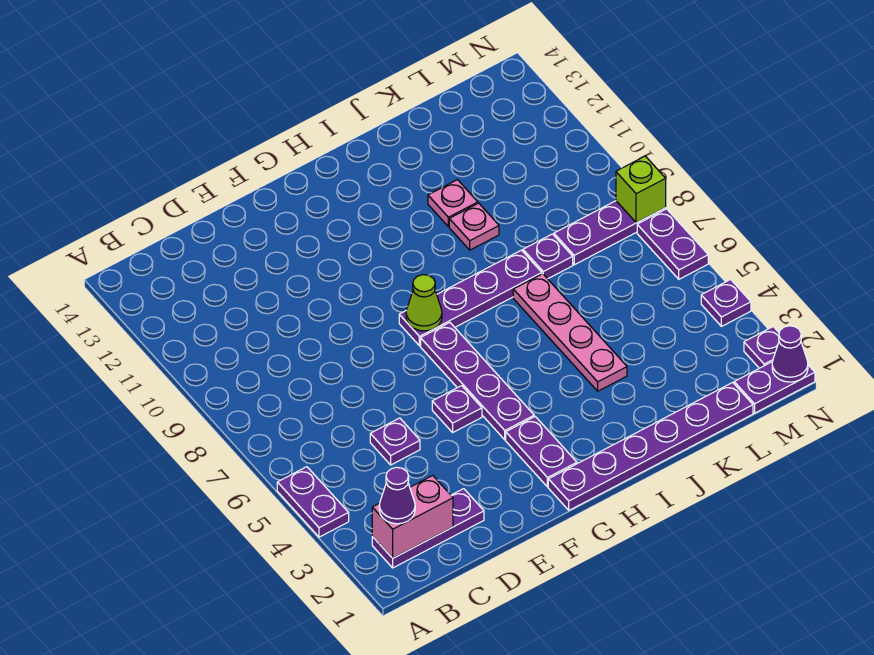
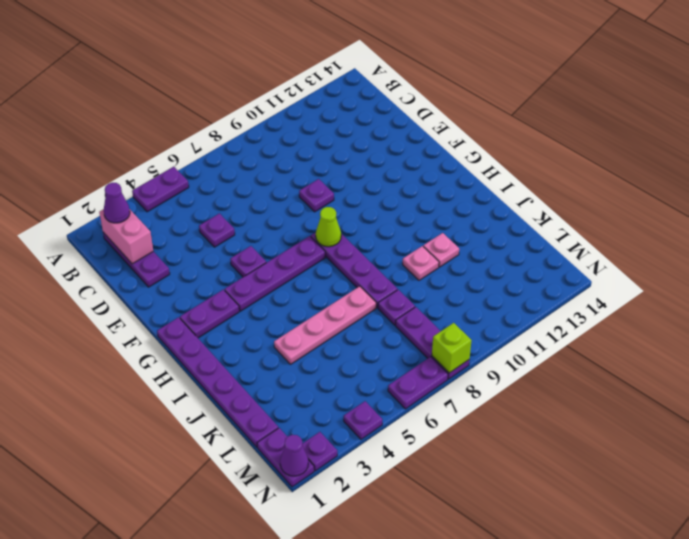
none -> purple plate E9 level 1

